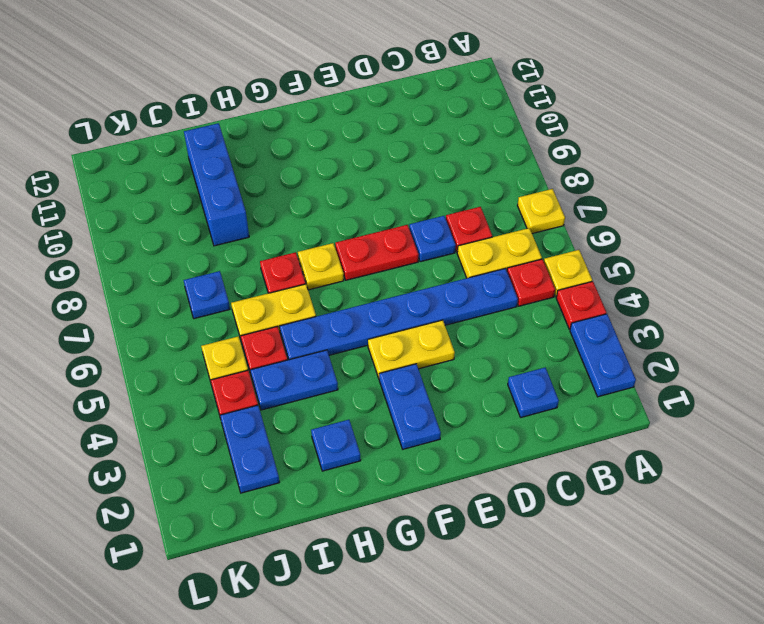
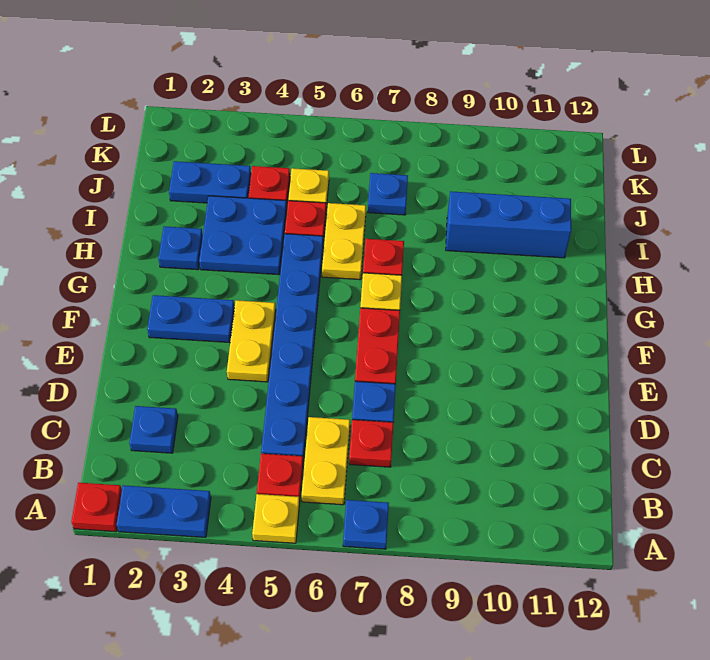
red plate A4 level 1 -> red plate A1 level 1
yellow plate A7 level 1 -> blue plate A7 level 1
blue plate H4:I4 level 1 -> blue plate H3:I4 level 1

